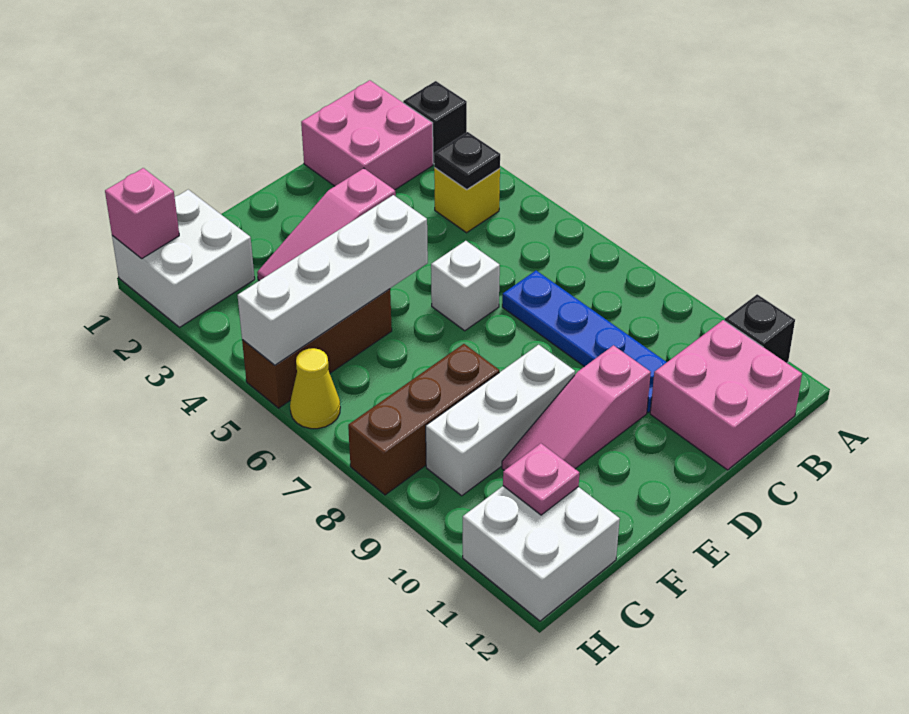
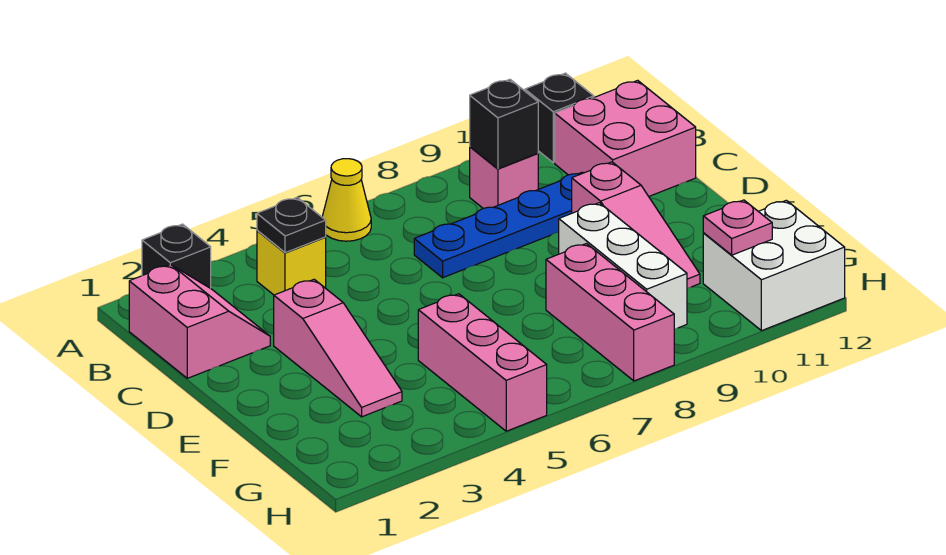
pink brick B1:C2 level 1 -> pink slope B1:C2 level 1 top 1
none -> black brick B9 level 2
white brick D6 level 1 -> none
white brick E5:H5 level 2 -> none
brown brick F5:H5 level 1 -> pink brick F5:H5 level 1
brown brick F8:H8 level 1 -> pink brick F8:H8 level 1
white brick G1:H2 level 1 -> none
pink brick H1 level 2 -> pink brick B9 level 1
yellow cone H6 level 1 -> yellow cone A6 level 1

